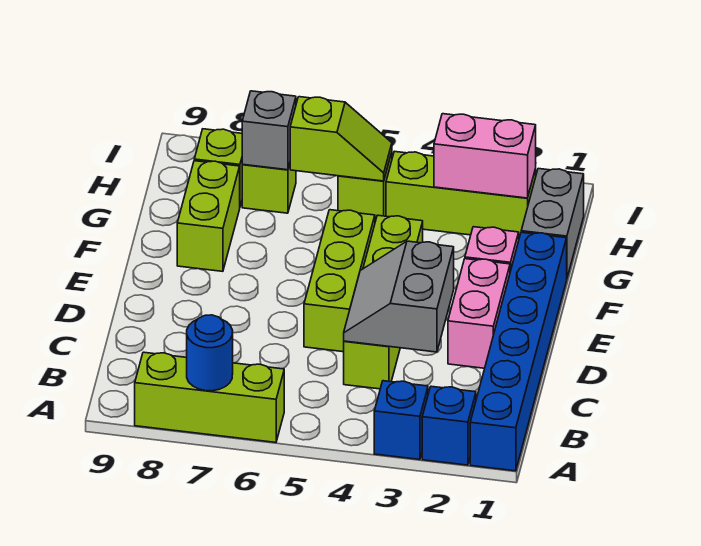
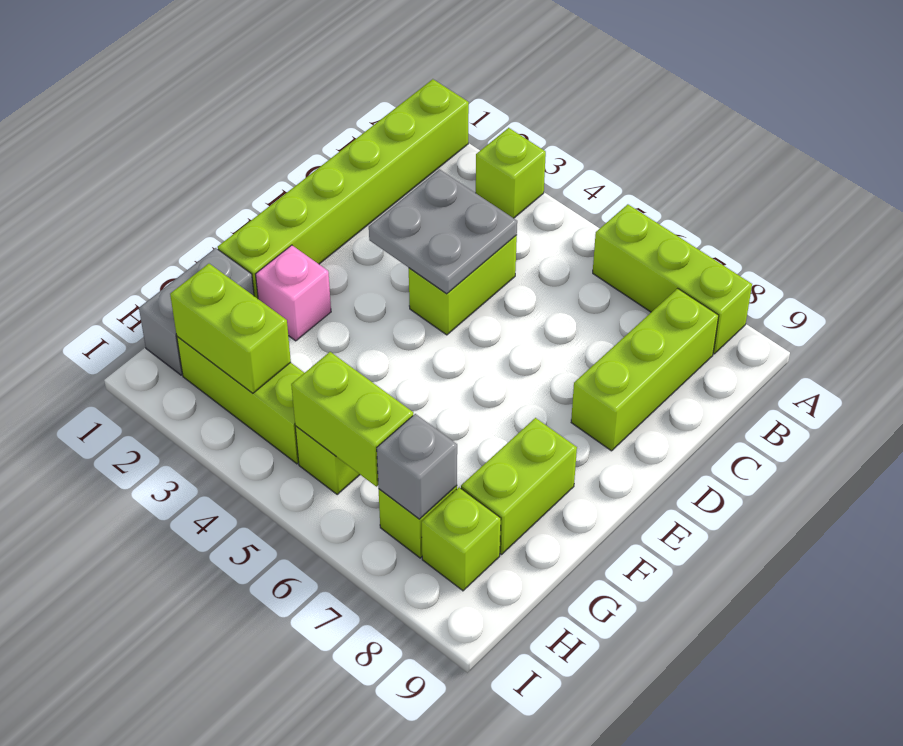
blue brick A1:F1 level 1 -> lime brick A1:F1 level 1
blue brick A2 level 1 -> none
blue brick A3 level 1 -> lime brick A3 level 1
blue round brick A7 level 2 -> none
grey slope C3:D4 level 2 top 3 -> grey plate C3:D4 level 2
lime brick C4:F4 level 1 -> lime brick C4:D4 level 1
pink brick D2:E2 level 1 -> none
lime brick D5:F5 level 1 -> lime brick B8:D8 level 1
pink brick H2:H3 level 2 -> lime brick H2:H3 level 2
lime slope H5:H6 level 2 top 6 -> lime brick H5:H6 level 2

